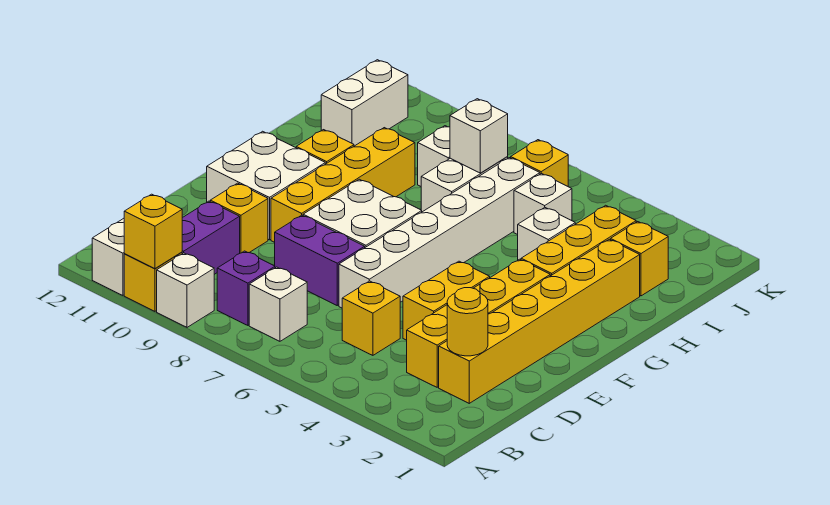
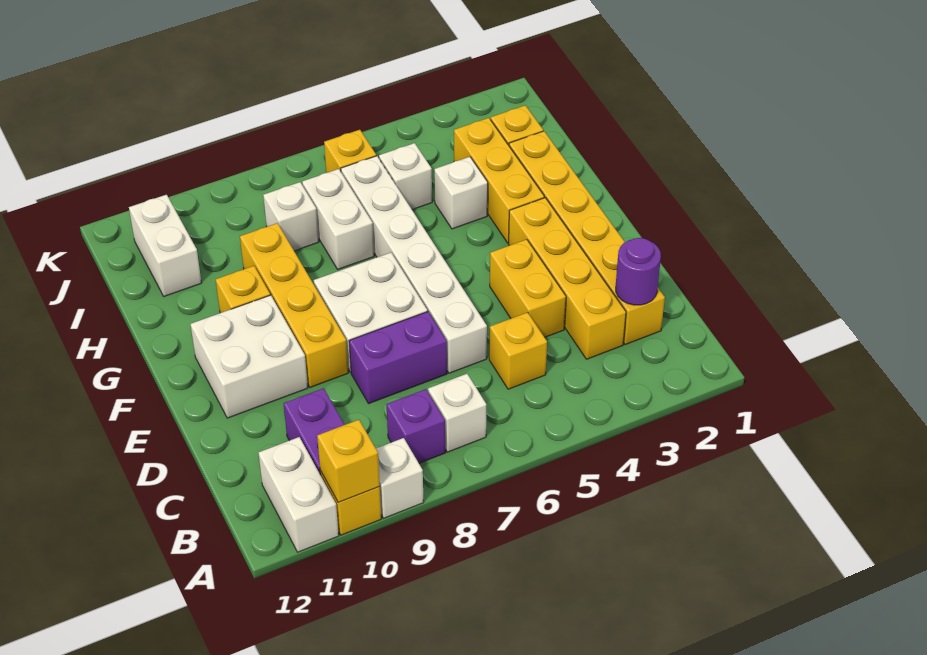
yellow round brick C2 level 2 -> purple round brick C2 level 2
yellow brick D10 level 1 -> none
white brick I7 level 2 -> none

